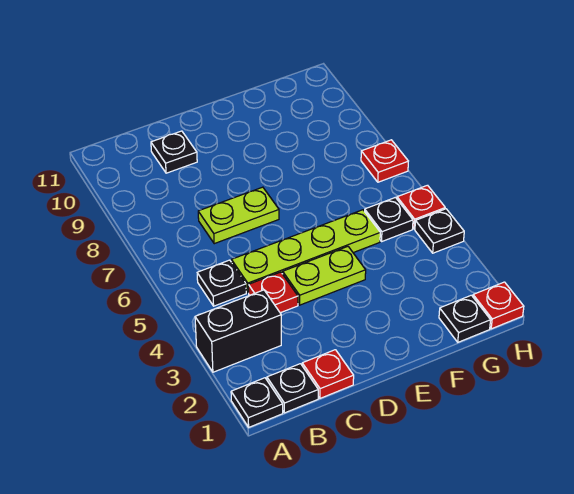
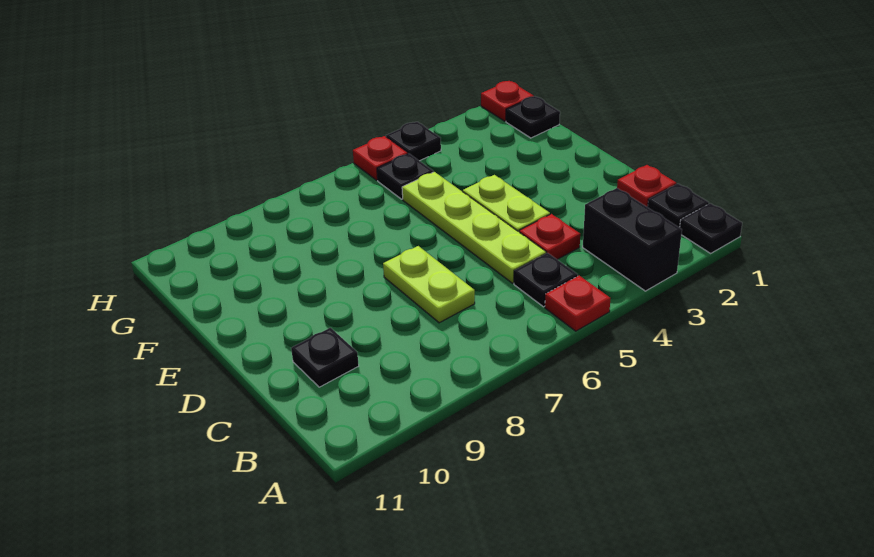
red plate H7 level 1 -> red plate A5 level 1

